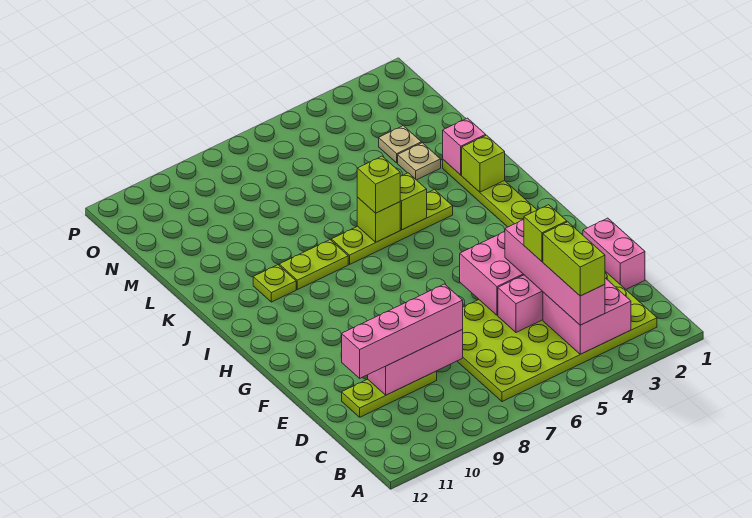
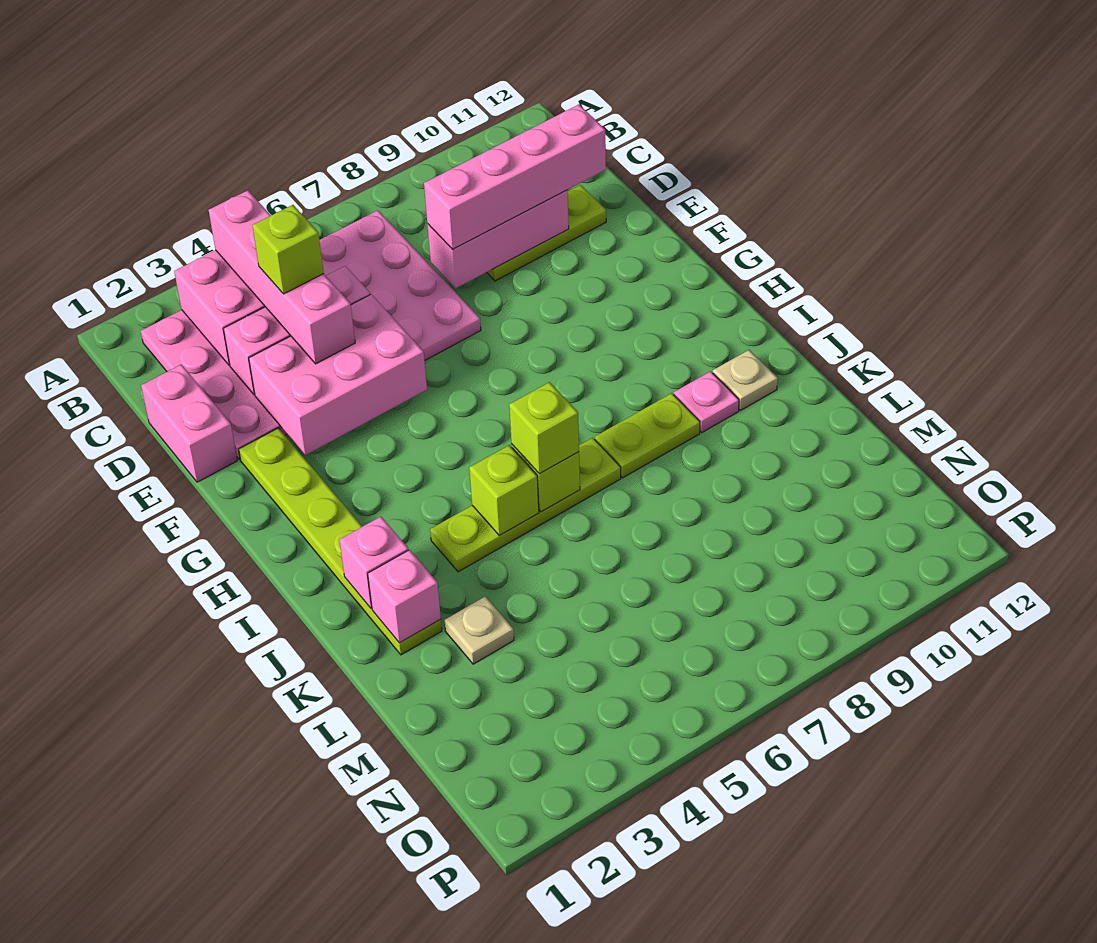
lime plate B2:E7 level 1 -> pink plate B2:E7 level 1
lime brick B4:C4 level 4 -> none
lime brick J2 level 2 -> pink brick J2 level 2
lime plate J10 level 1 -> pink plate J10 level 1
tan plate M3 level 1 -> tan plate J11 level 1

